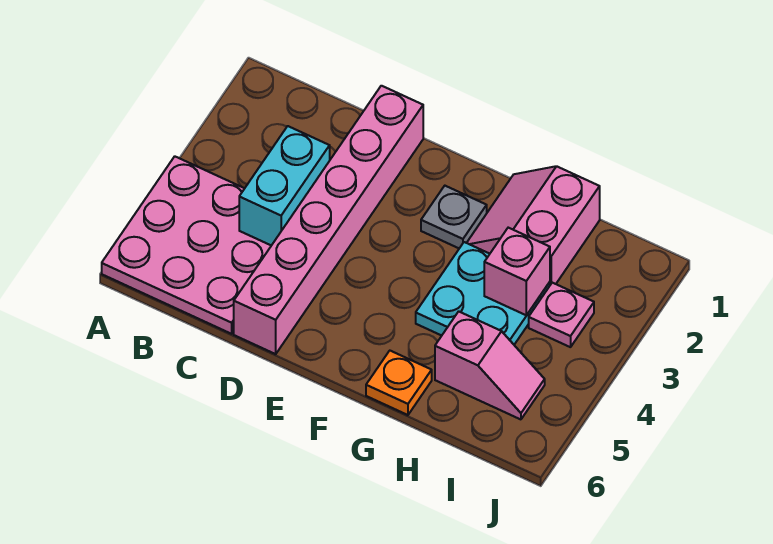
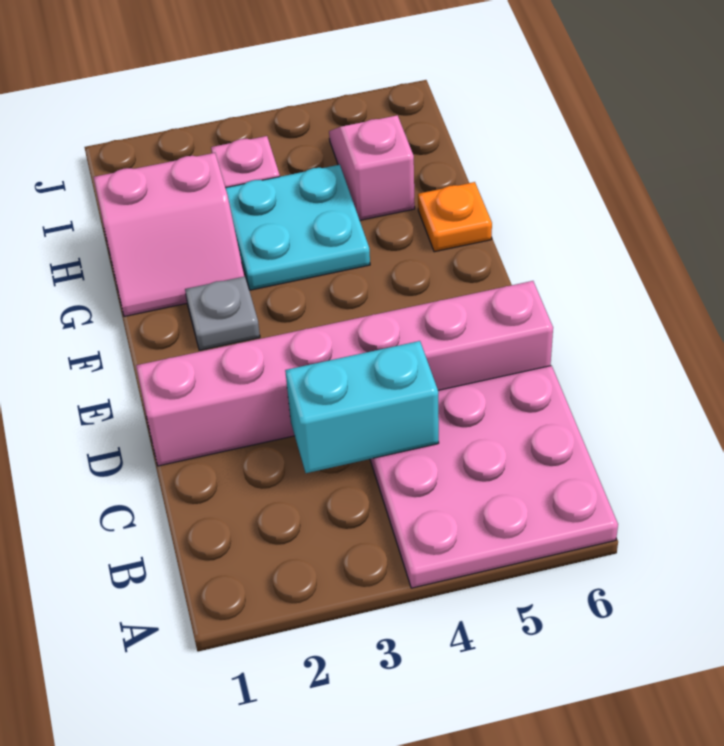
pink brick H3 level 2 -> none

